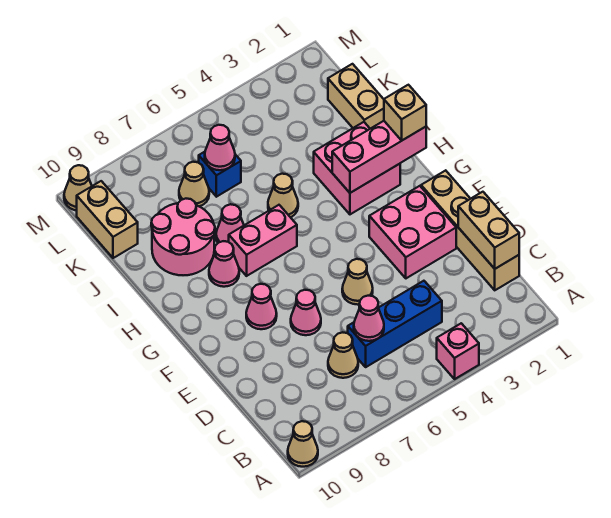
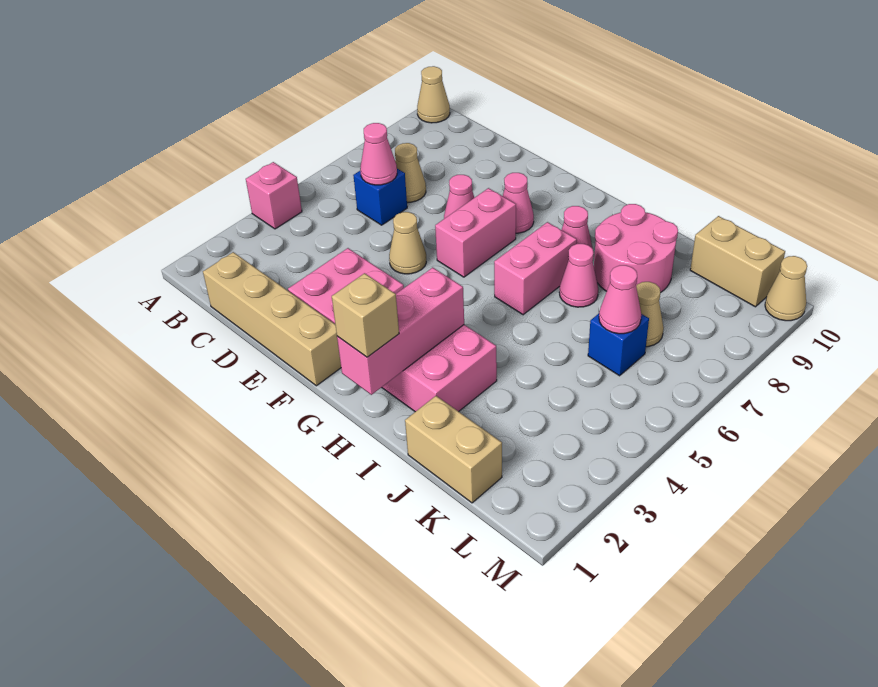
tan brick C1:D1 level 2 -> none
blue brick C4:C6 level 1 -> blue brick C6 level 1
none -> pink brick F6:F7 level 1
tan cone I5 level 1 -> none

